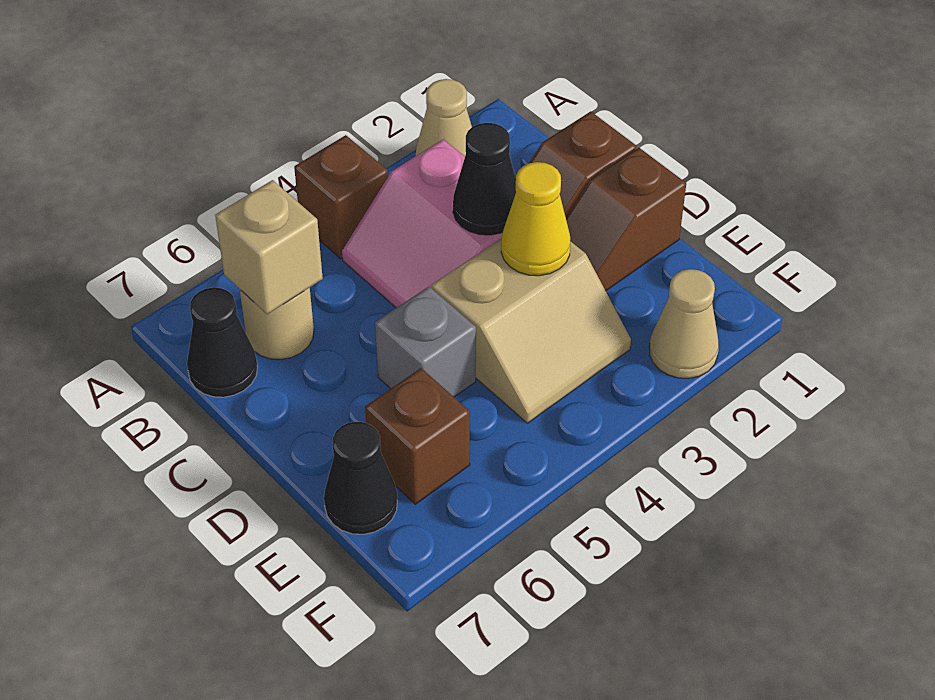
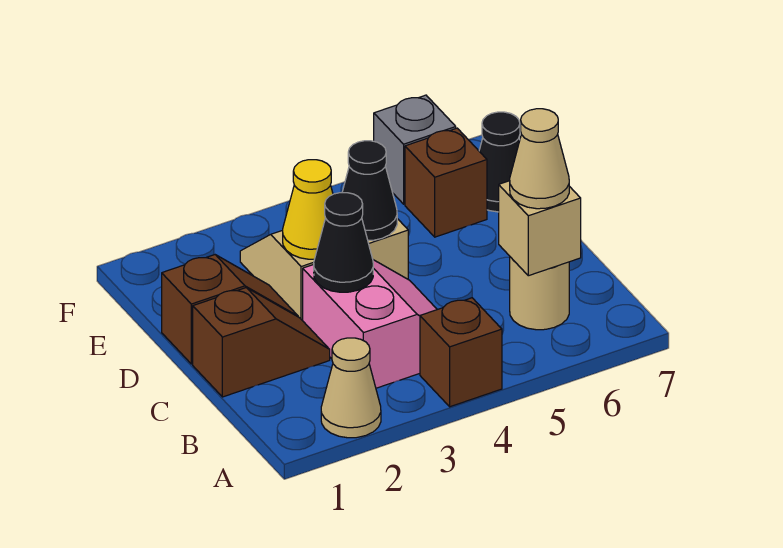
black cone B7 level 1 -> black cone D4 level 2
grey brick D5 level 1 -> grey brick F6 level 1
tan cone F2 level 1 -> tan cone B6 level 3

